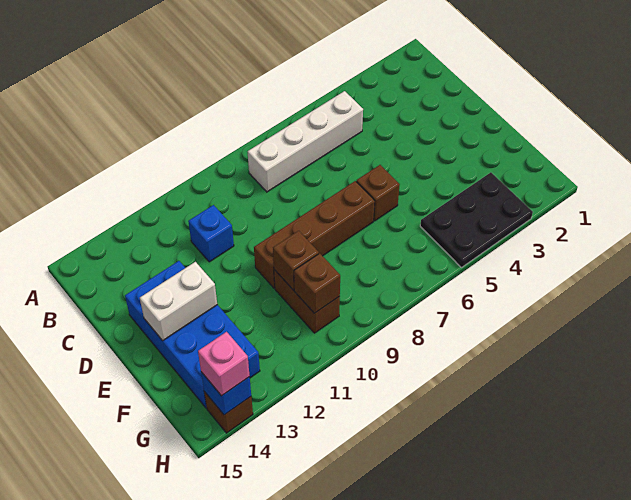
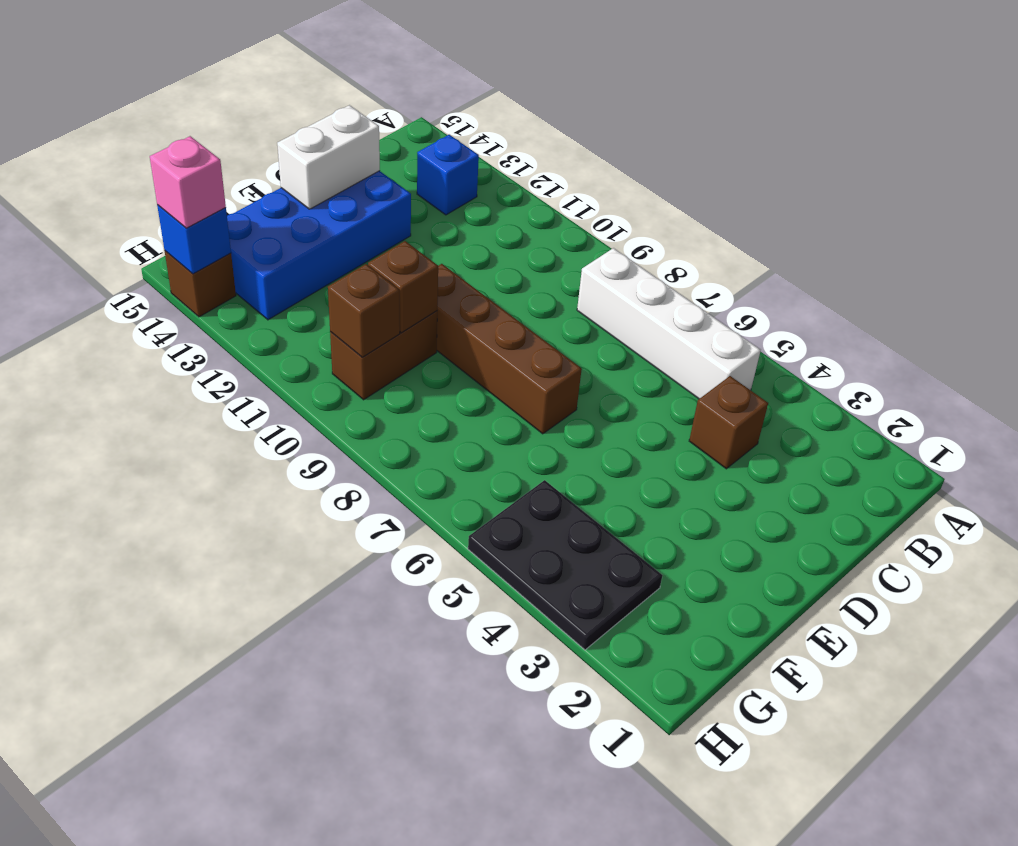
blue brick C11 level 1 -> blue brick B13 level 1
brown brick E6 level 1 -> brown brick C4 level 1
white brick E13:E14 level 2 -> white brick D14:E14 level 2

